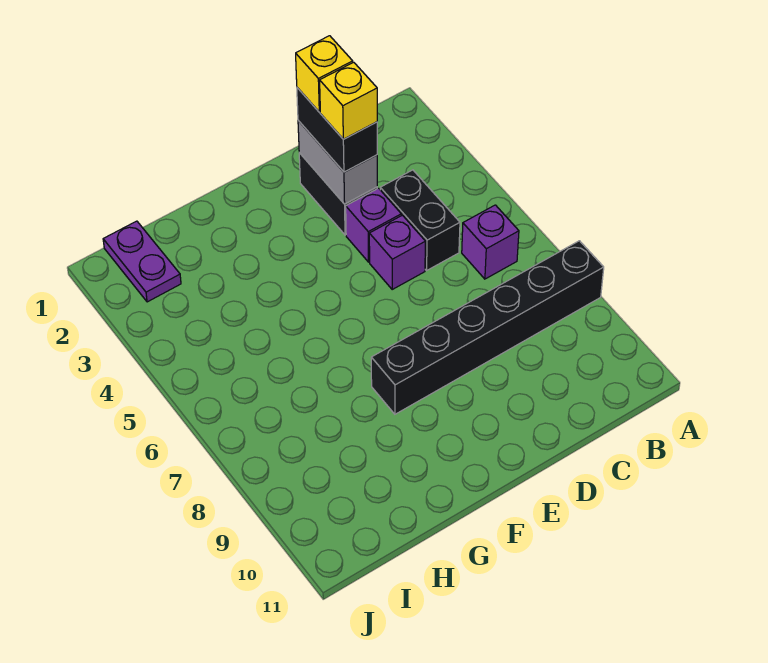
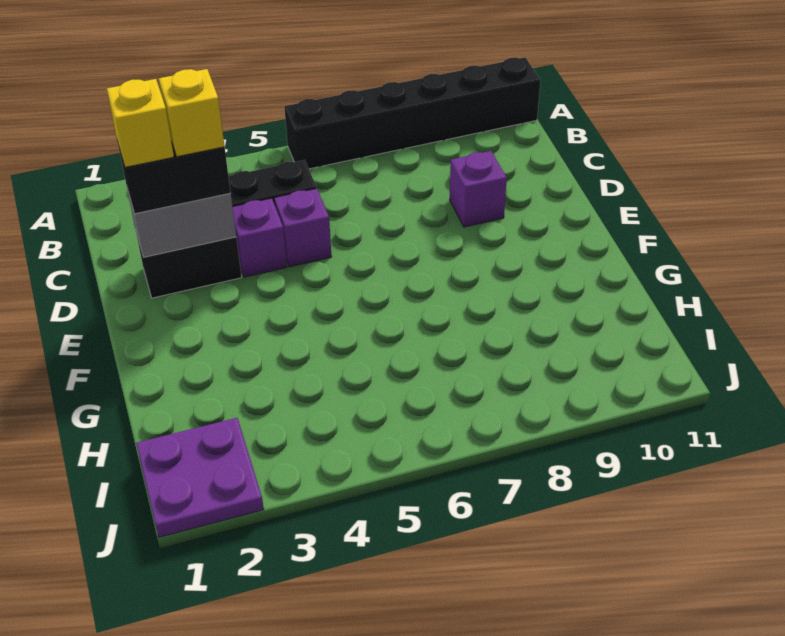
black brick A8:F8 level 1 -> black brick A6:A11 level 1
purple brick B6 level 1 -> purple brick D9 level 1
purple plate I1:I2 level 1 -> purple plate I1:J2 level 1

